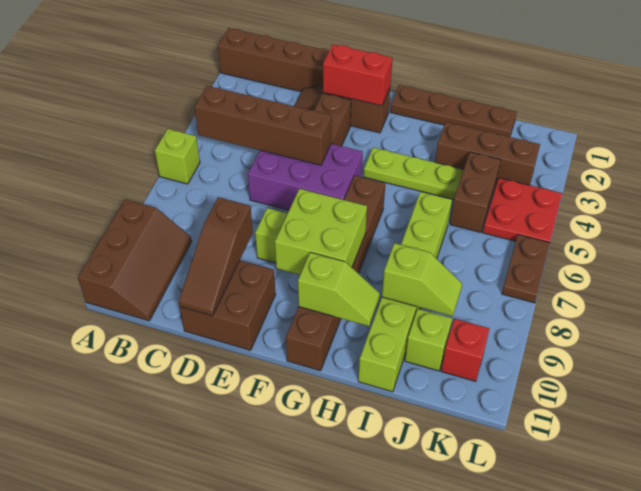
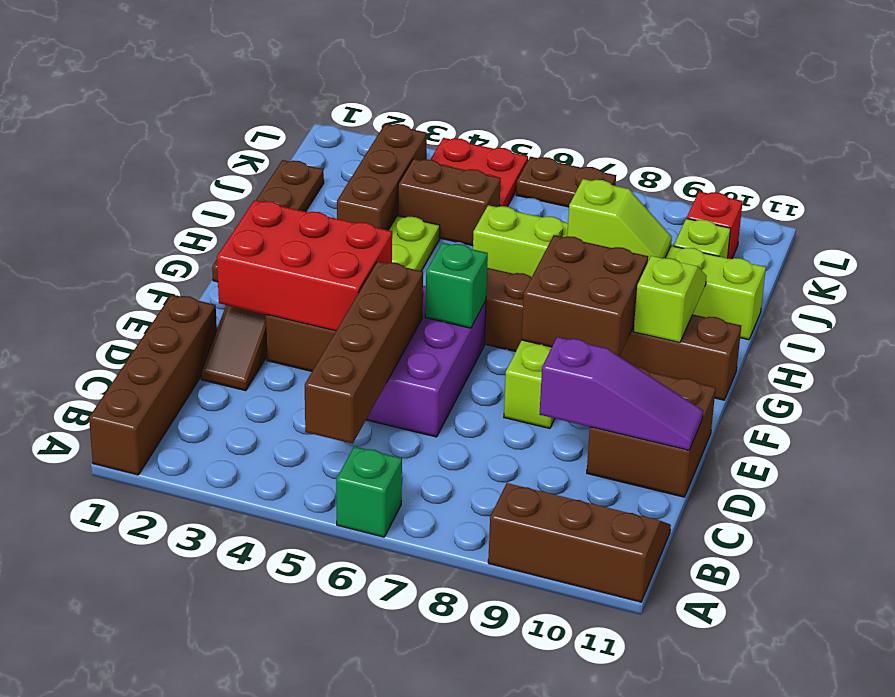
lime brick A6 level 1 -> green brick A6 level 1
brown slope D9:D11 level 2 top 9 -> purple slope D9:D11 level 2 top 9
red brick E2:F2 level 2 -> red brick E2:F4 level 2
none -> green brick F6 level 2
lime brick F8:G9 level 2 -> brown brick F8:G9 level 2
lime slope I9:J9 level 2 top I -> lime slope I8:I9 level 2 top 8

